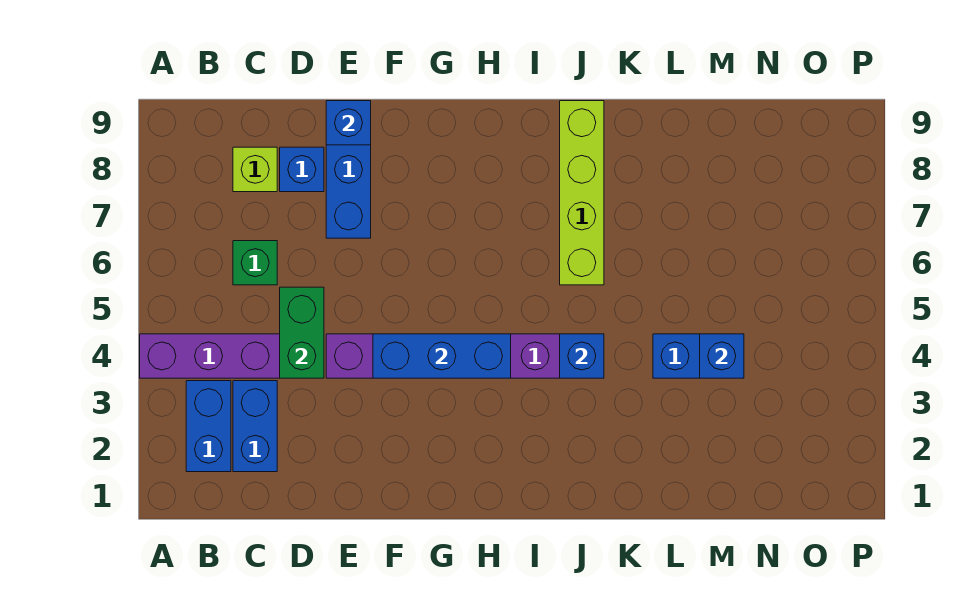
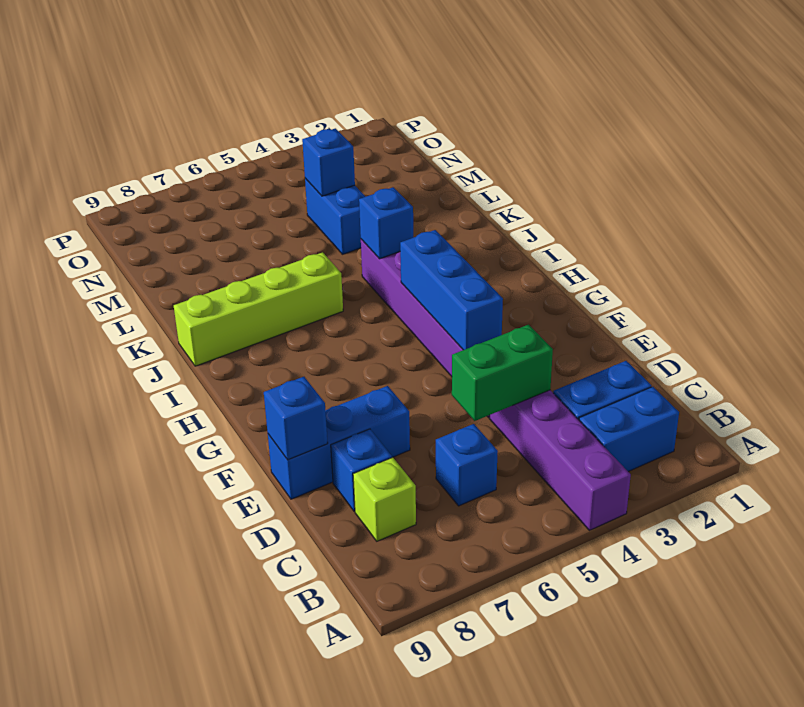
green brick C6 level 1 -> blue brick C6 level 1

